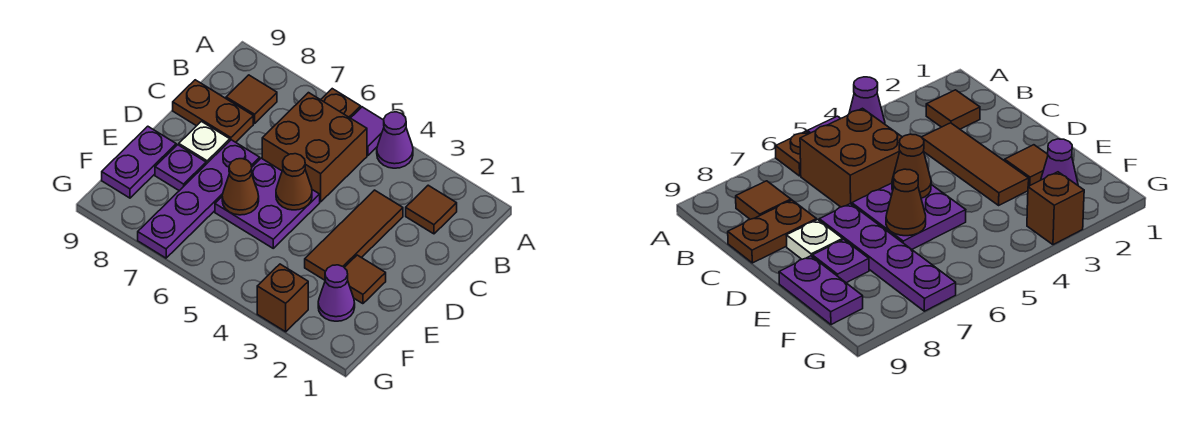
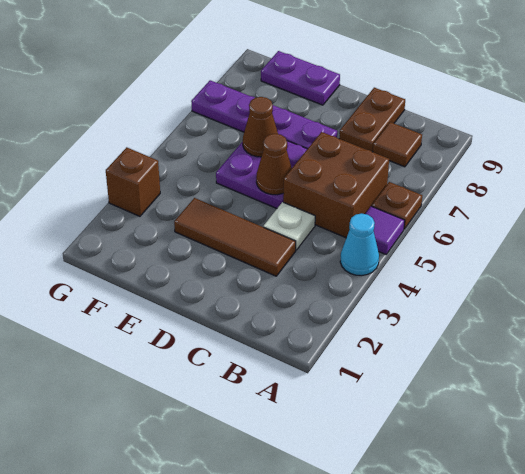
purple cone A4 level 1 -> cyan cone A4 level 1
brown tile B2 level 1 -> none
white plate D8 level 1 -> white plate C4 level 1
brown tile E2 level 1 -> none
purple plate E8 level 1 -> none
purple cone F2 level 1 -> none

